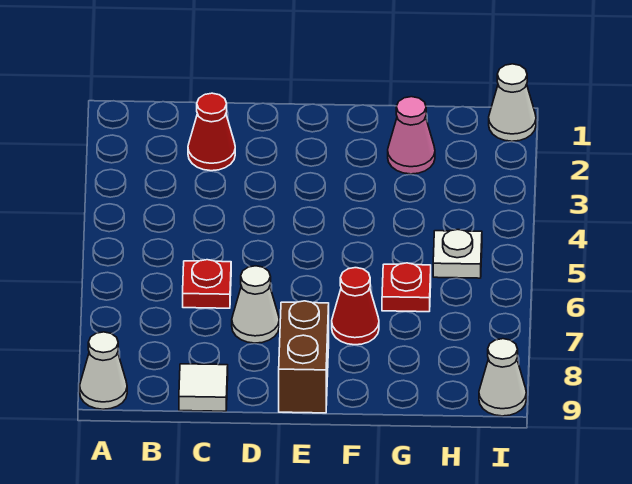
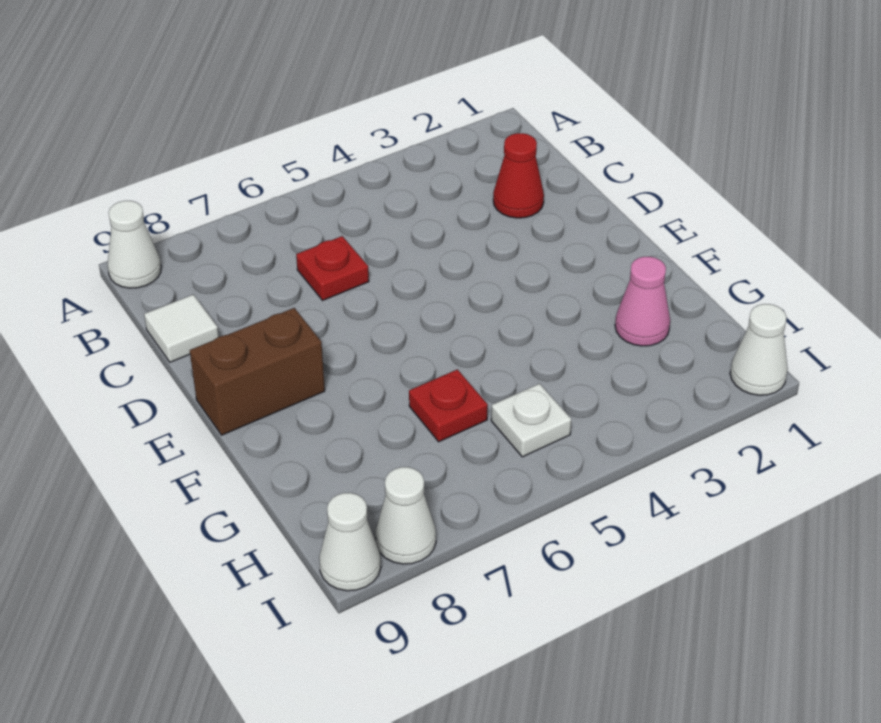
white cone D7 level 1 -> white cone I8 level 1
red cone F7 level 1 -> none

